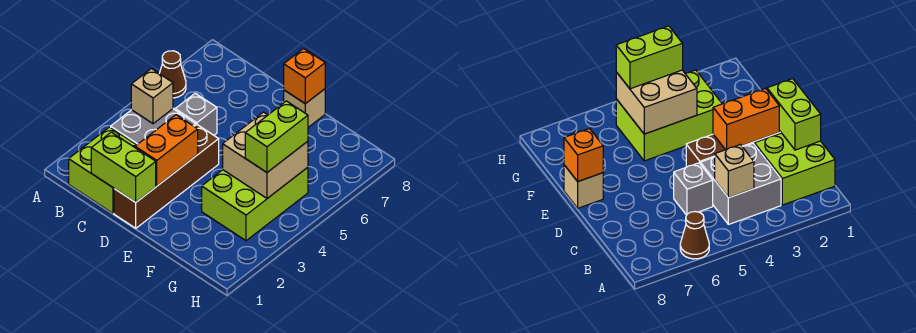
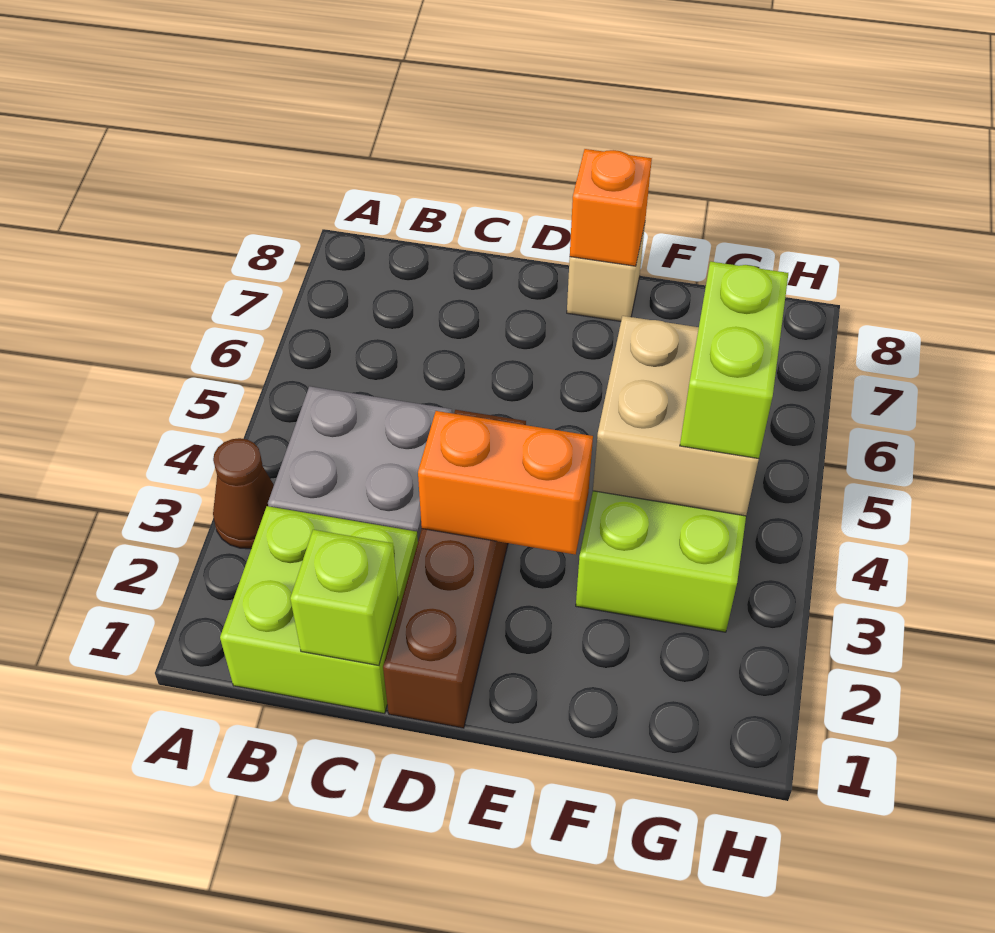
brown cone A6 level 1 -> brown cone A3 level 1
tan brick B4 level 2 -> none
lime brick C1:D1 level 2 -> lime brick C1 level 2
grey brick C5 level 1 -> none
orange brick D2:D3 level 2 -> orange brick D3:E3 level 2

